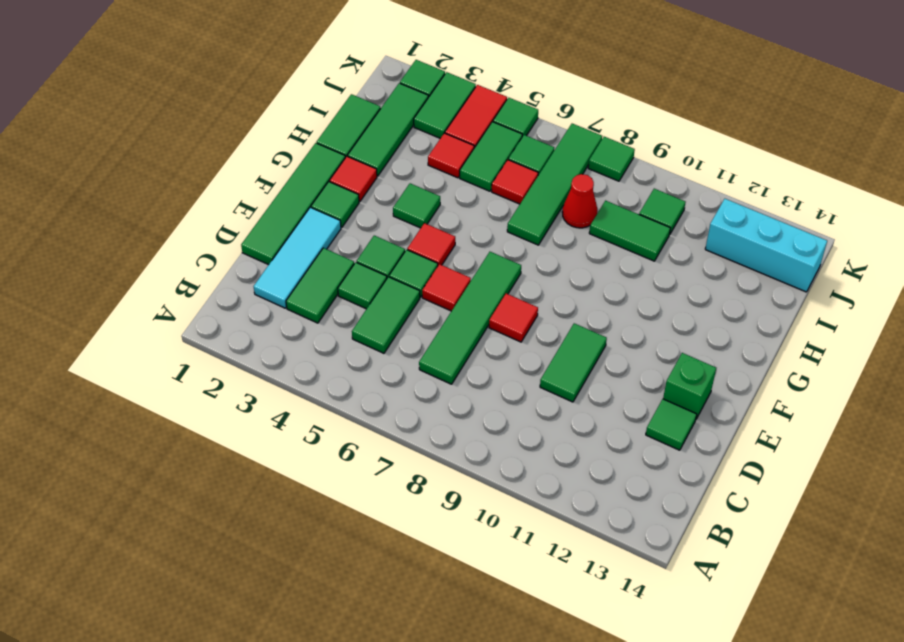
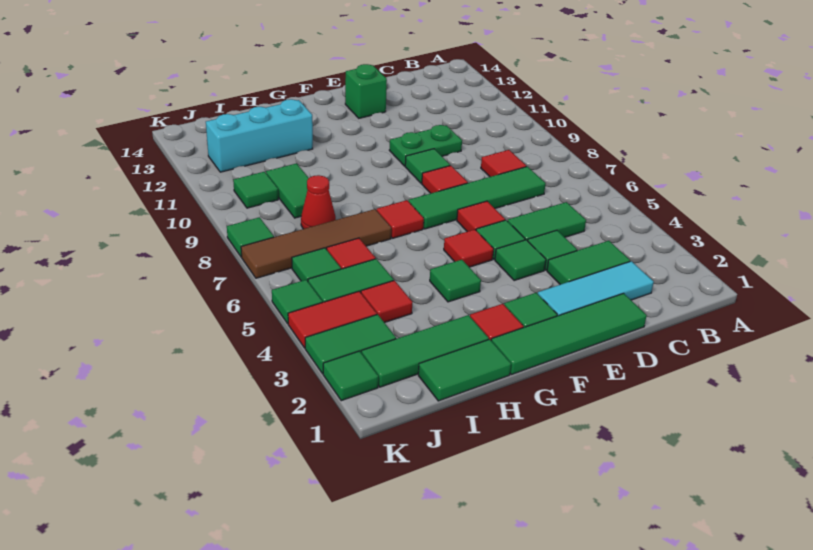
none -> red tile C8 level 1
green tile D10:E10 level 1 -> green plate D10:E10 level 1
green tile D13 level 1 -> green tile E9 level 1
none -> red tile G7 level 1
green tile H7:K7 level 1 -> brown tile H7:K7 level 1
cyan brick J12:J14 level 1 -> cyan brick H12:J12 level 1

